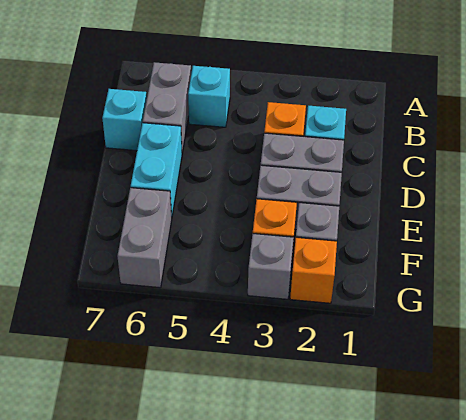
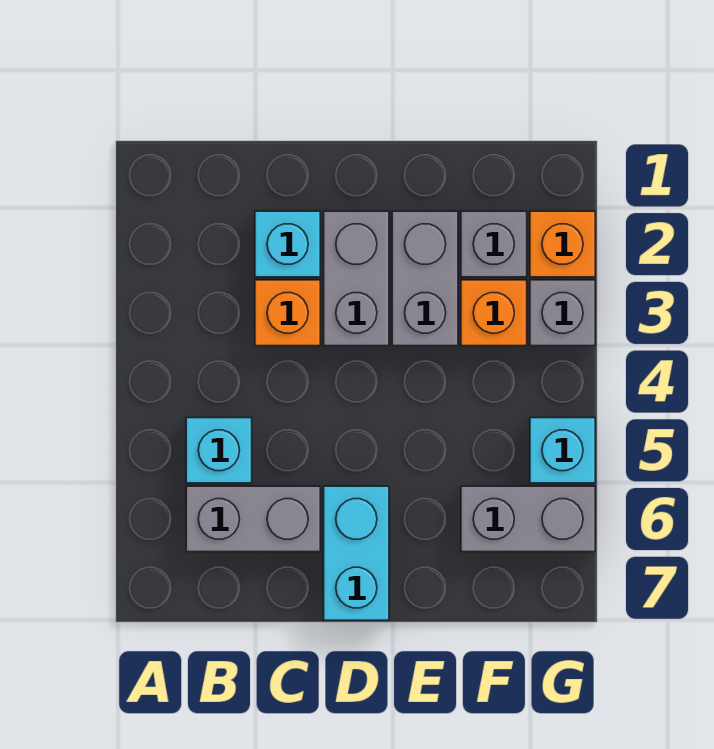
cyan brick C7 level 1 -> cyan brick G5 level 1
cyan brick D6:E6 level 1 -> cyan brick D6:D7 level 1

